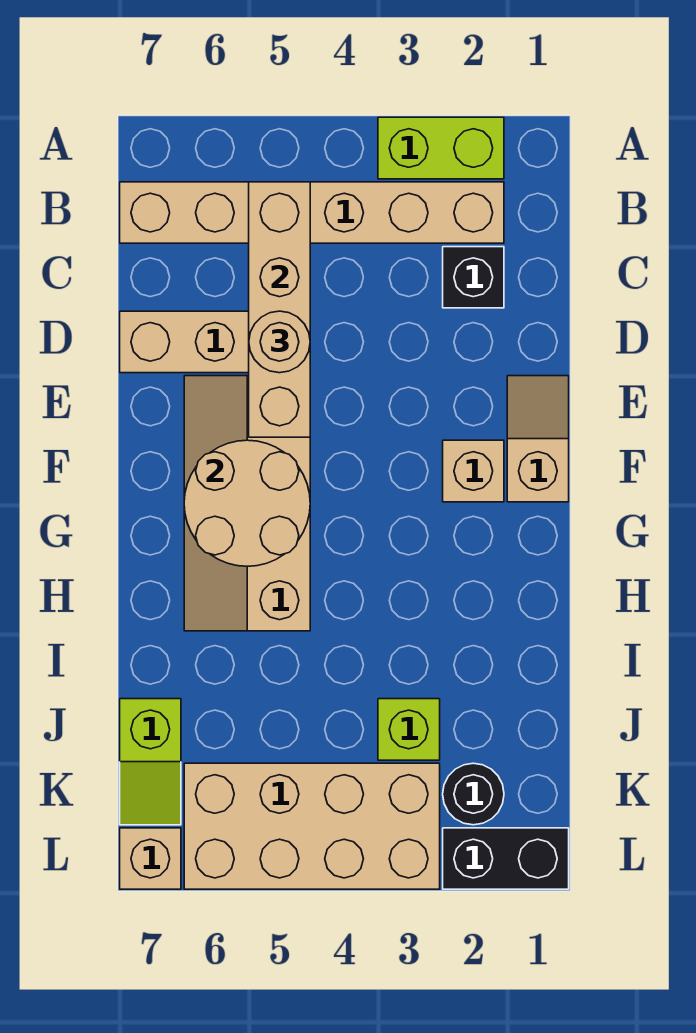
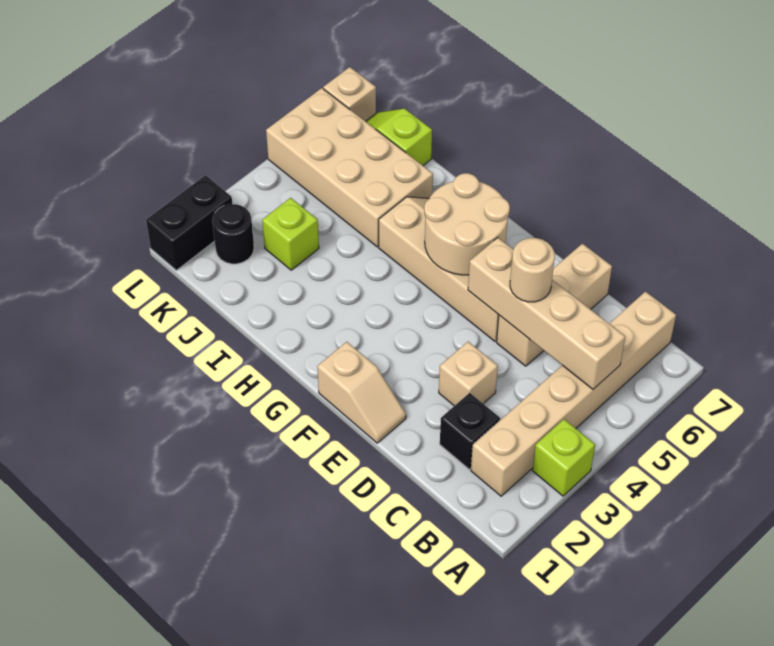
lime brick A2:A3 level 1 -> lime brick A3 level 1
tan brick F2 level 1 -> tan brick D3 level 1
tan brick K3:L6 level 1 -> tan brick I5:L6 level 1

